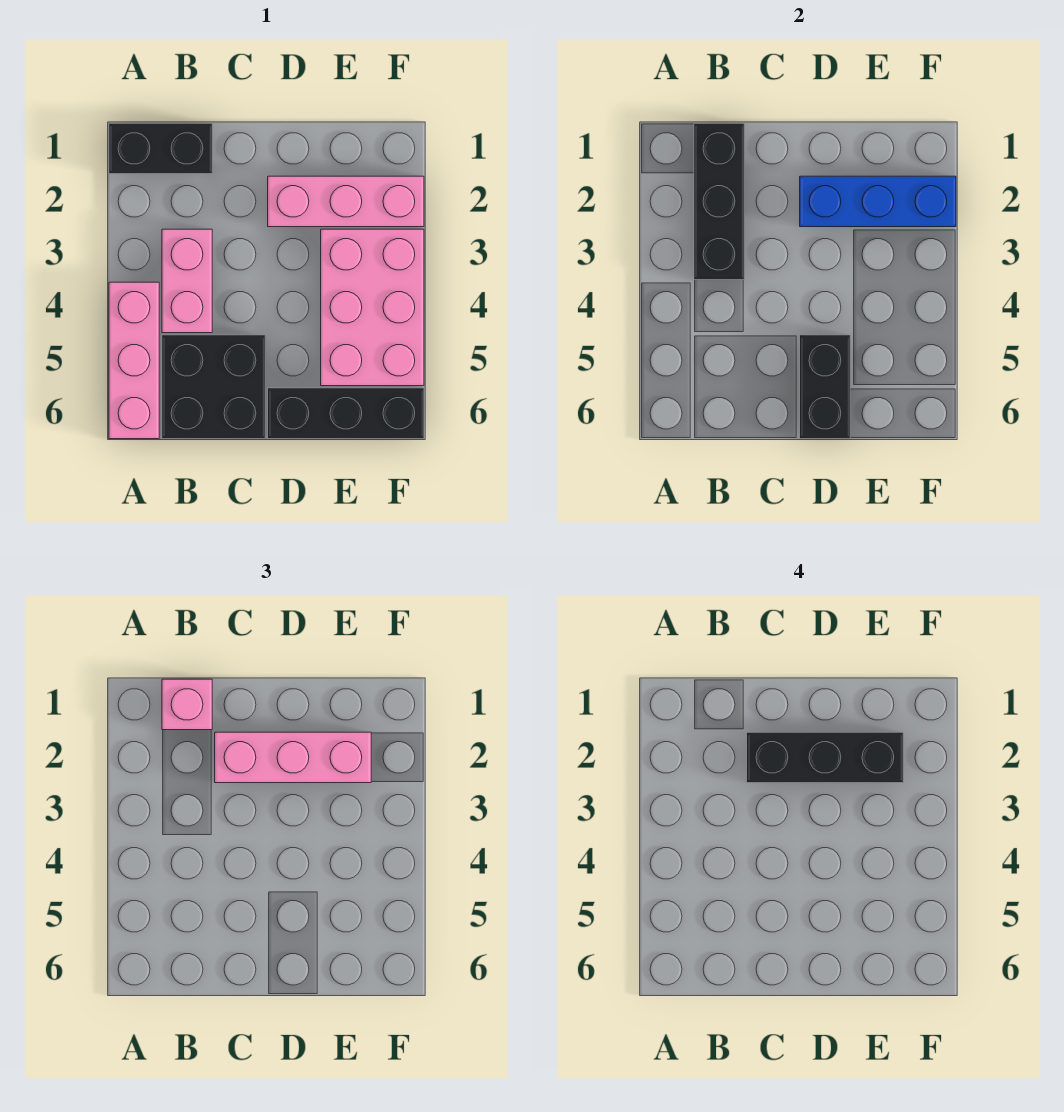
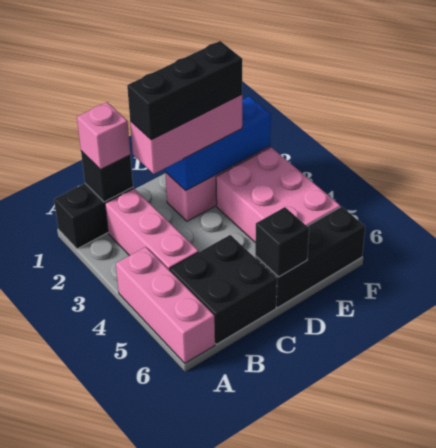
black brick B1:B3 level 2 -> black brick B1 level 2
pink brick B3:B4 level 1 -> pink brick B2:B4 level 1
black brick D5:D6 level 2 -> black brick D6 level 2

